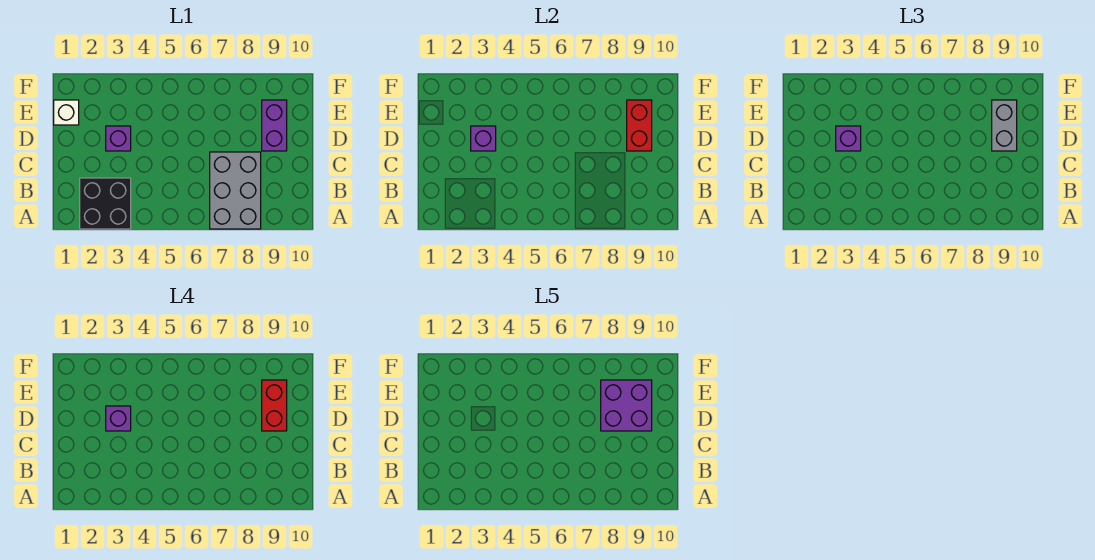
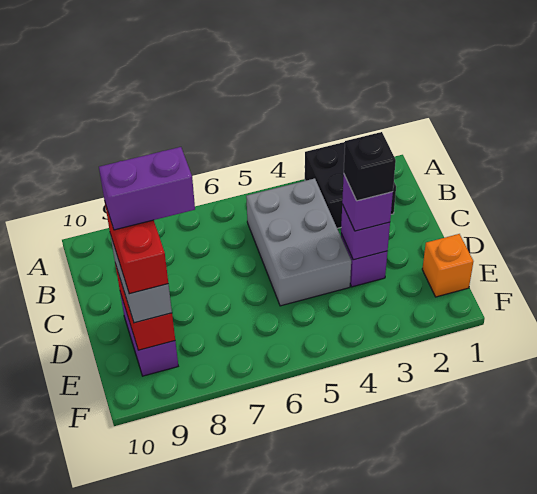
grey brick A7:C8 level 1 -> grey brick B4:D5 level 1
purple brick D3 level 4 -> black brick D3 level 4
purple brick D8:E9 level 5 -> purple brick D8:D9 level 5
white brick E1 level 1 -> orange brick E1 level 1

